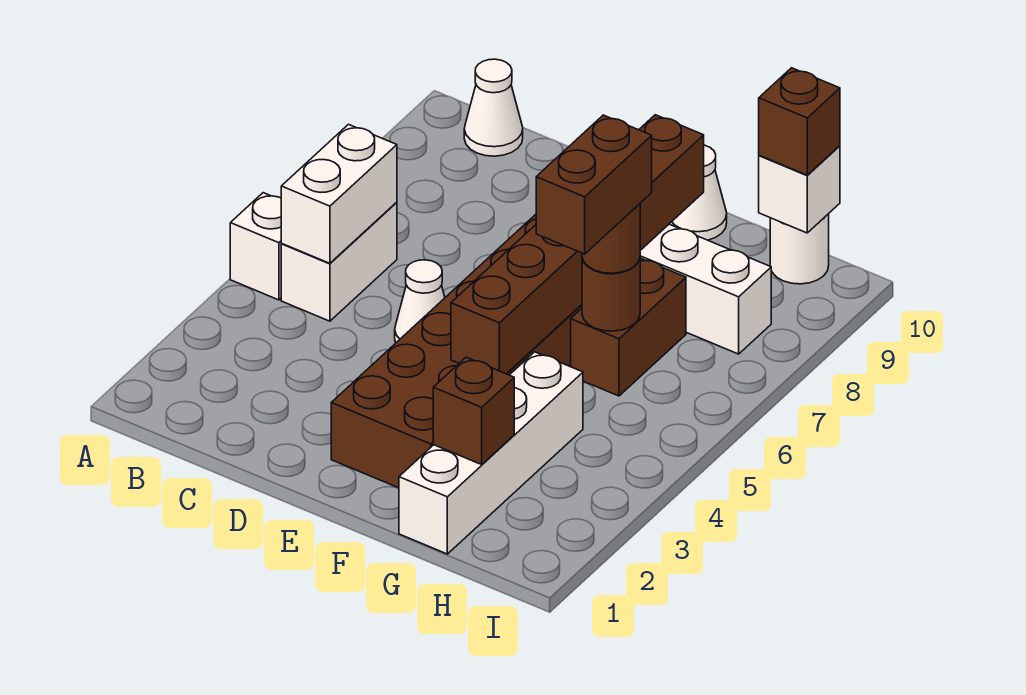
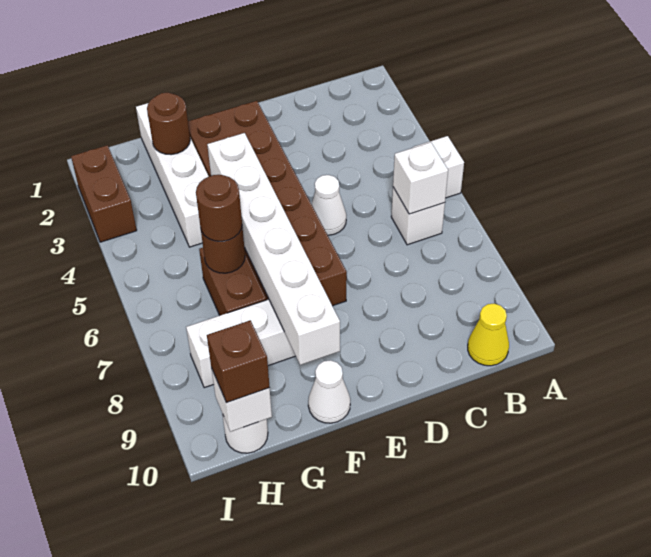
white brick B5:B6 level 1 -> white brick B6 level 1
white brick B5:B6 level 2 -> white brick B6 level 2
white cone B10 level 1 -> yellow cone B10 level 1
brown brick F4:F9 level 2 -> white brick F4:F9 level 2
brown brick G2 level 2 -> brown round brick G2 level 2
brown brick G5:G6 level 4 -> brown brick I2:I3 level 1

